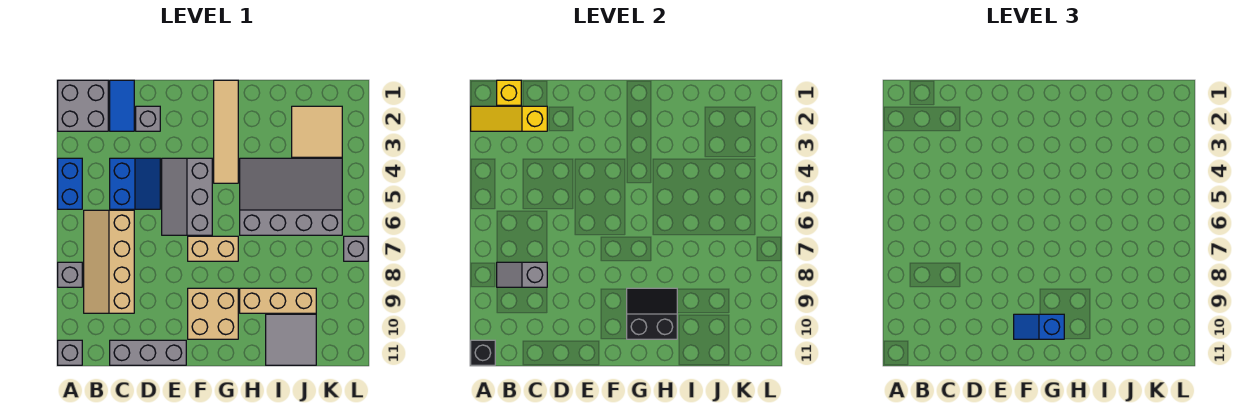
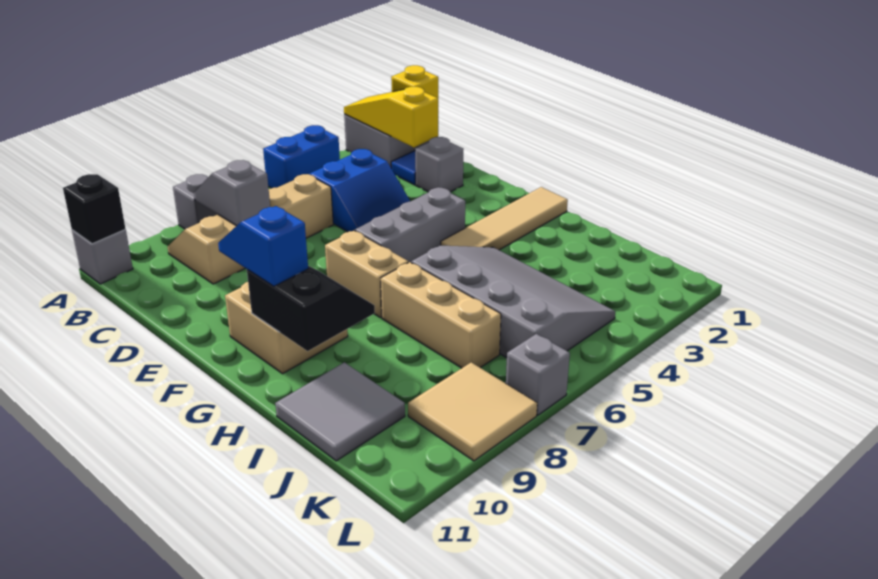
grey brick C11:E11 level 1 -> none
tan brick H9:J9 level 1 -> tan brick H7:J7 level 1
tan tile J2:K3 level 1 -> tan tile K8:L9 level 1

